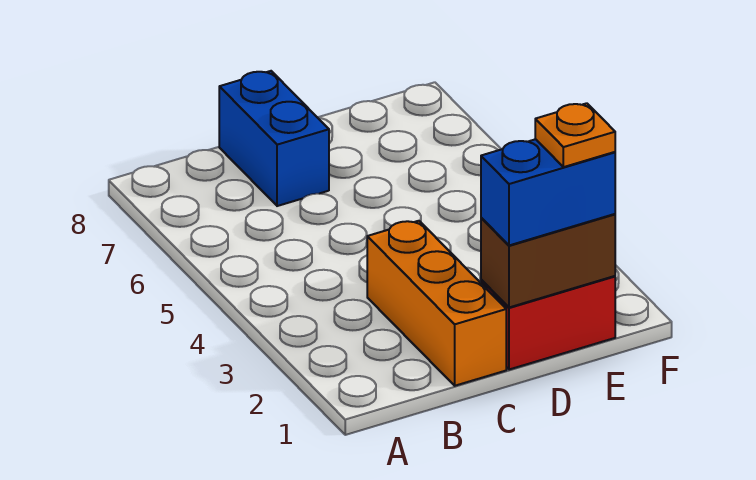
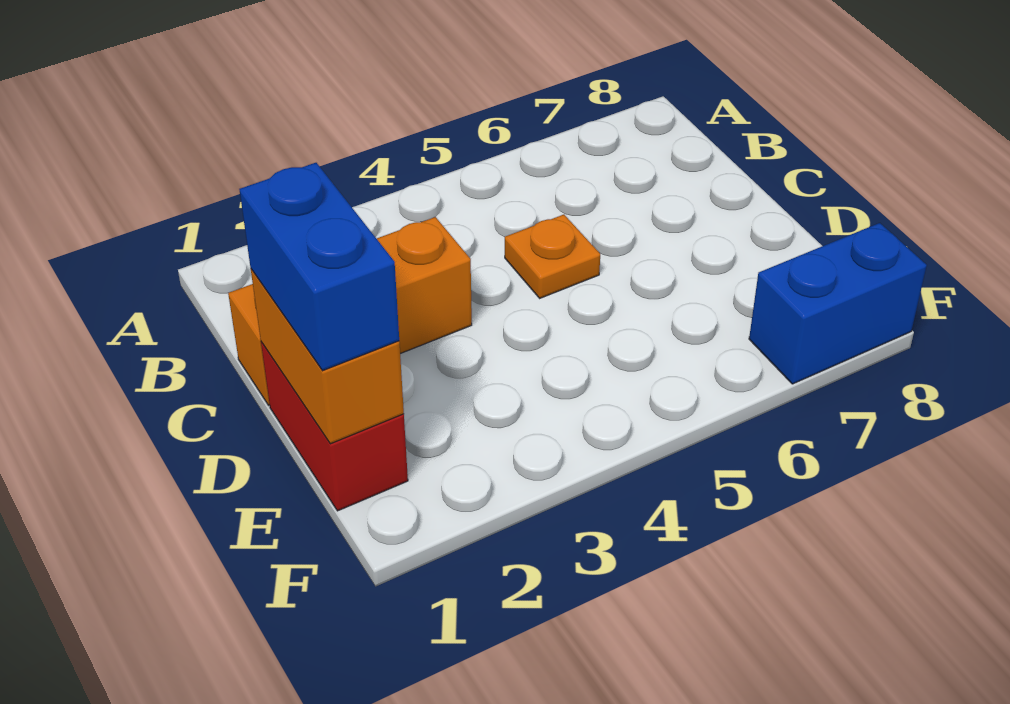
blue brick C7:C8 level 1 -> blue brick F7:F8 level 1
brown brick D1:E1 level 2 -> orange brick D1:E1 level 2
orange plate E1 level 4 -> orange plate C5 level 1

